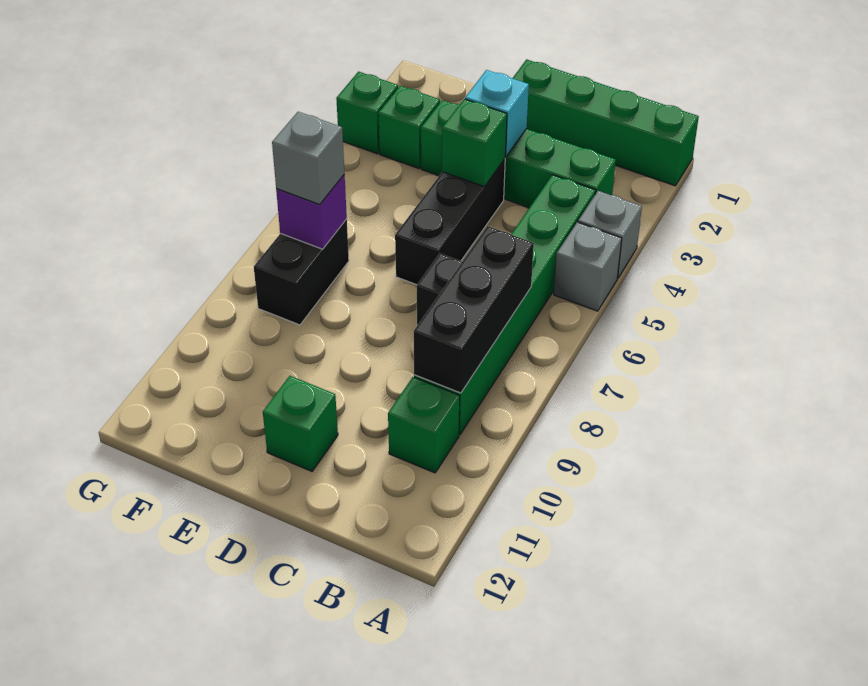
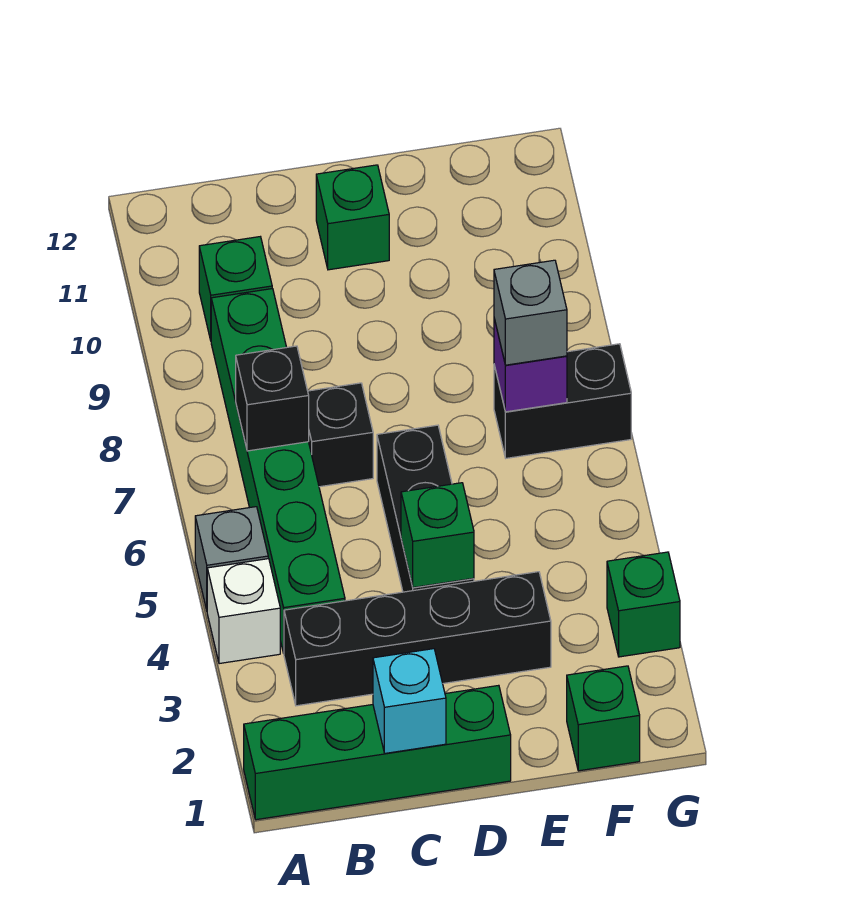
grey brick A4 level 1 -> white brick A4 level 1
green brick B3:E3 level 1 -> black brick B3:E3 level 1
black brick B7:B9 level 2 -> black brick B7 level 2
cyan brick D3 level 2 -> cyan brick C1 level 2
green brick F3 level 1 -> green brick F1 level 1
black brick F7:F8 level 1 -> black brick F7:G7 level 1

